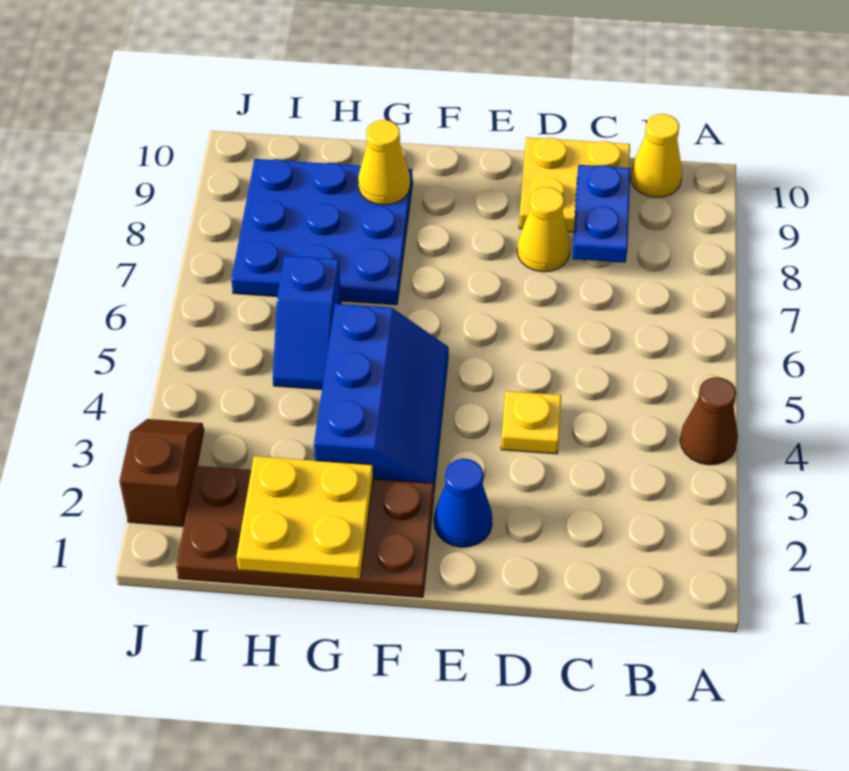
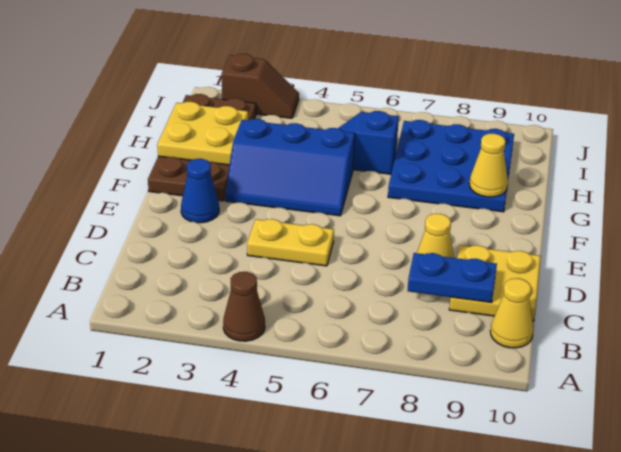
yellow plate D4 level 1 -> yellow plate D4:D5 level 1

